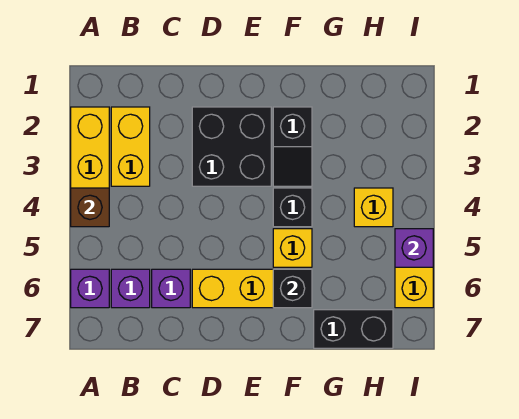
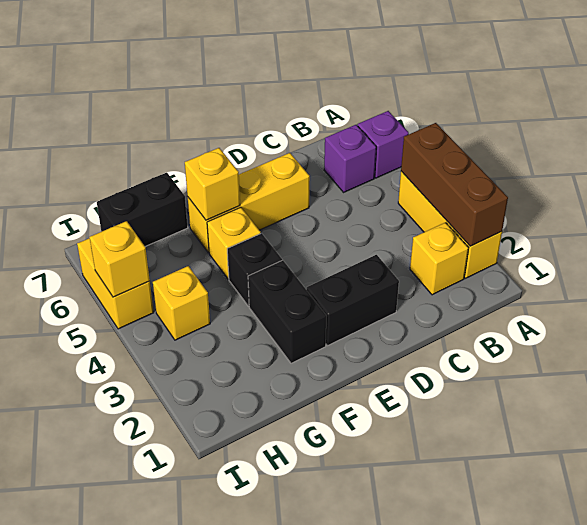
brown brick A4 level 2 -> brown brick A2:A4 level 2
yellow brick B2:B3 level 1 -> yellow brick B2 level 1
purple brick C6 level 1 -> none
black brick D2:E3 level 1 -> black brick D2:E2 level 1
black slope F2:F3 level 1 top 2 -> black brick F2:F3 level 1
black brick F6 level 2 -> yellow brick F6 level 2
purple brick I5 level 2 -> yellow brick I5 level 2

